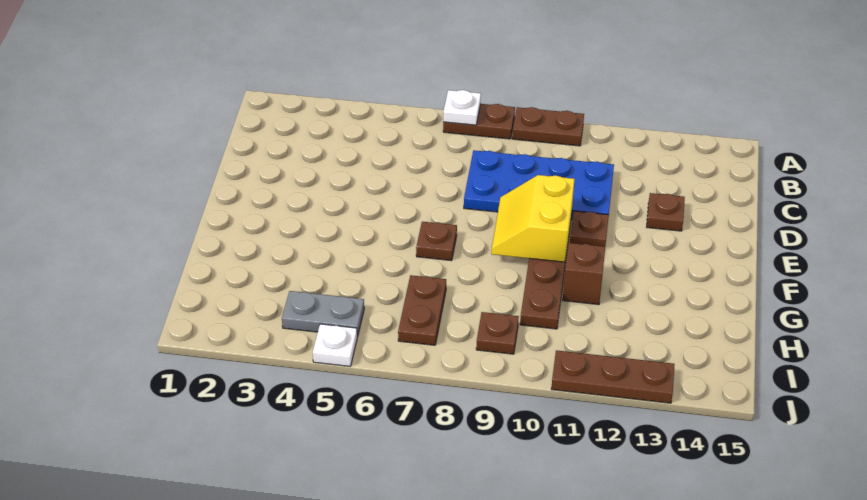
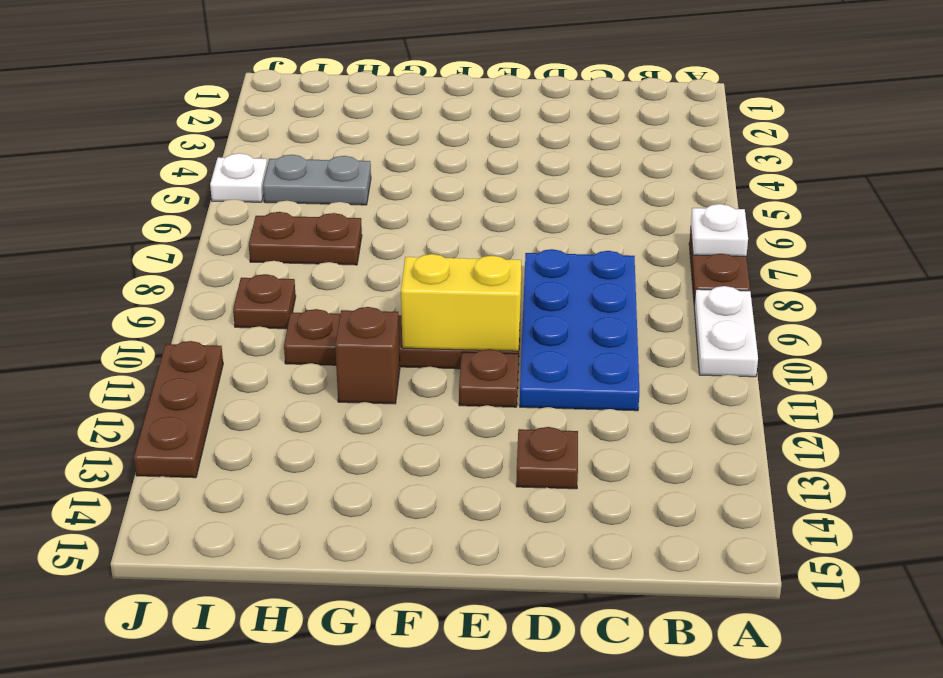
brown plate A9:A10 level 1 -> white plate A9:A10 level 1
brown plate F7 level 1 -> none
grey plate I4:I5 level 1 -> grey plate H5:I5 level 1

